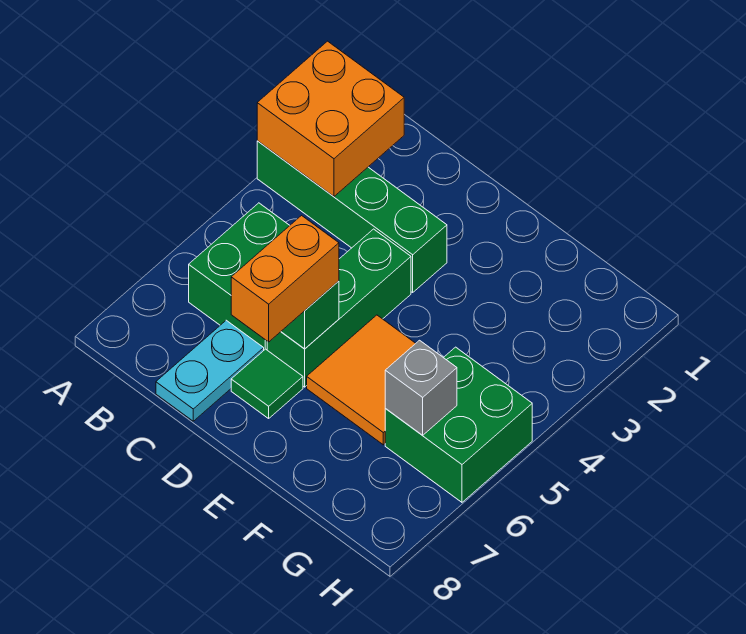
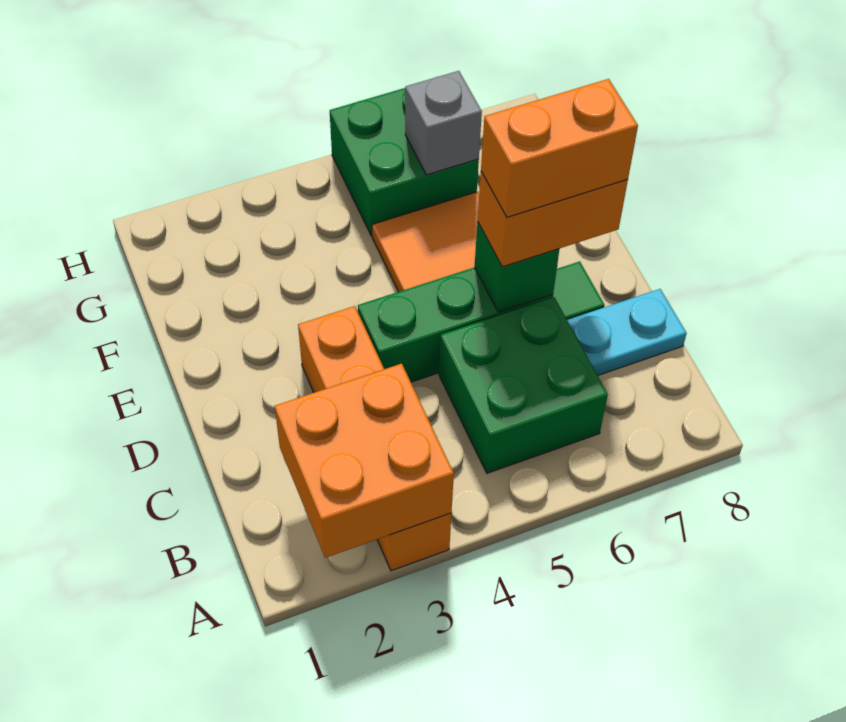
green brick A3:D3 level 1 -> orange brick A3:D3 level 1
none -> orange brick D6:D7 level 4

